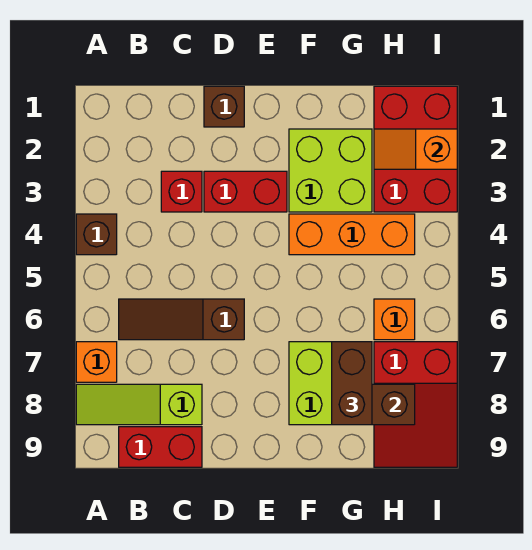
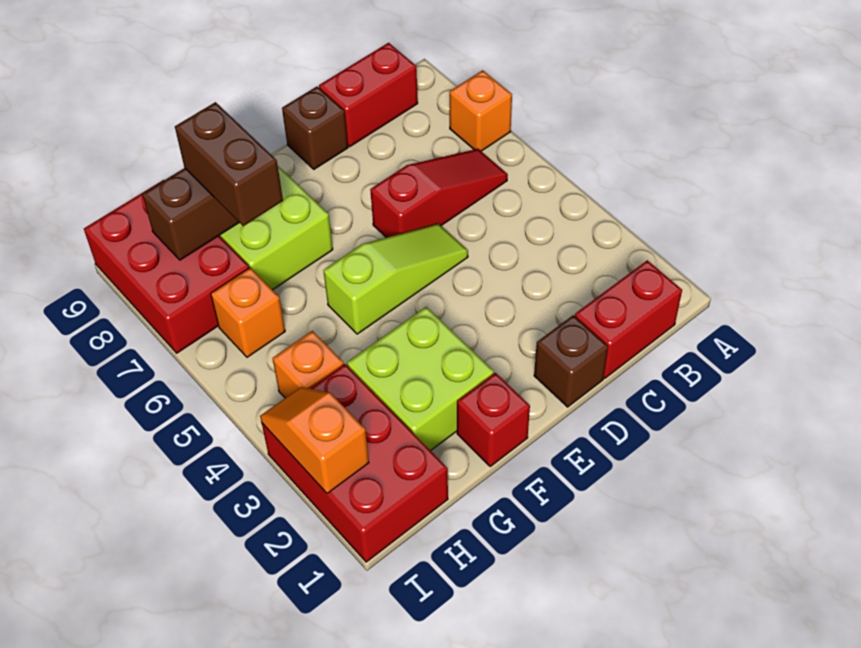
brown brick A4 level 1 -> brown brick D9 level 1
lime slope A8:C8 level 1 top C -> lime slope D5:F5 level 1 top F
brown slope B6:D6 level 1 top D -> red slope B6:D6 level 1 top D
red brick C3 level 1 -> red brick F1 level 1
red brick D3:E3 level 1 -> red brick B1:C1 level 1
orange brick F4:H4 level 1 -> orange brick H4 level 1
orange slope H2:I2 level 2 top I -> orange slope I2:I3 level 2 top 2
red slope H7:I9 level 1 top 7 -> red brick H7:I9 level 1

